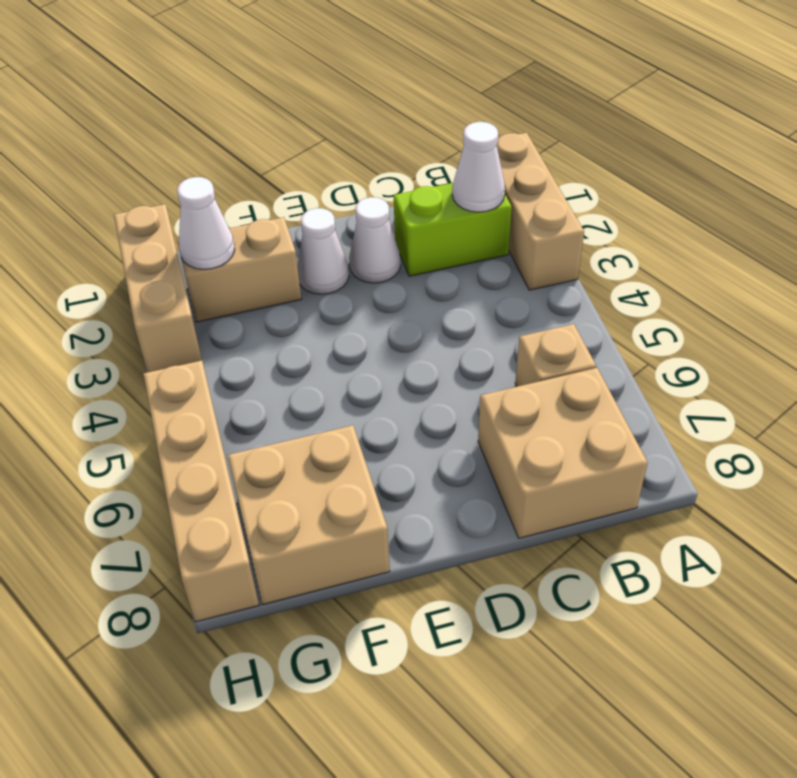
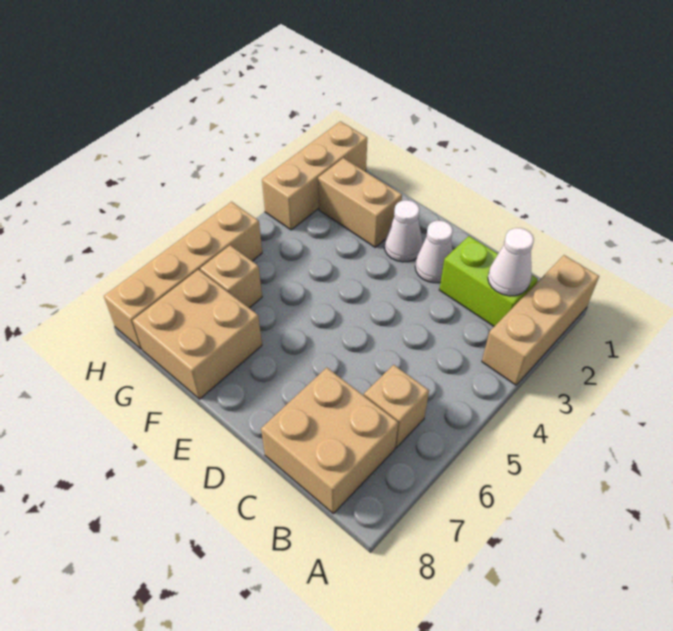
white cone G2 level 2 -> none
none -> tan brick G6 level 1

